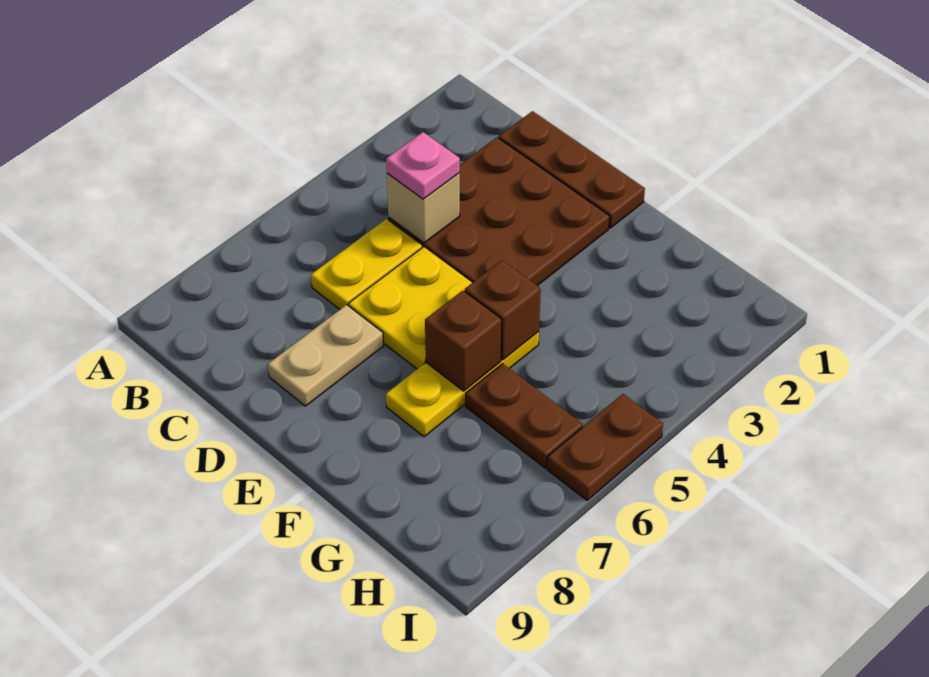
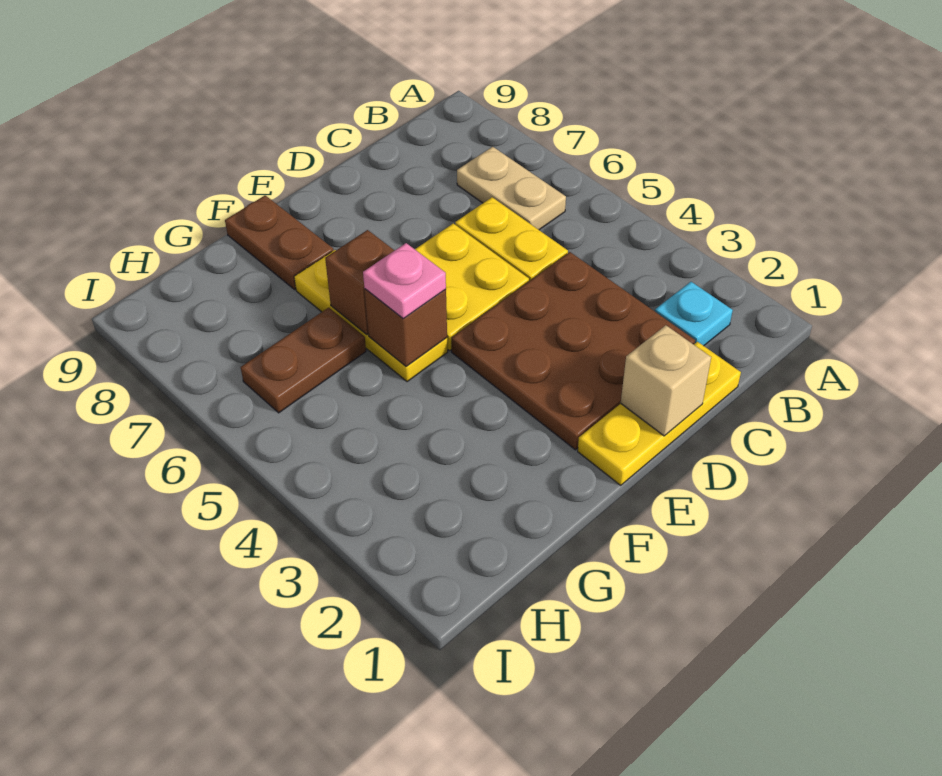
none -> cyan plate B2 level 1
brown plate C1:E1 level 1 -> yellow plate C1:E1 level 1
tan brick C4 level 2 -> tan brick D1 level 2
pink plate C4 level 3 -> pink plate F5 level 3
tan plate D7:D8 level 1 -> tan plate B6:B7 level 1
brown plate I5:I6 level 1 -> brown plate F8:F9 level 1

